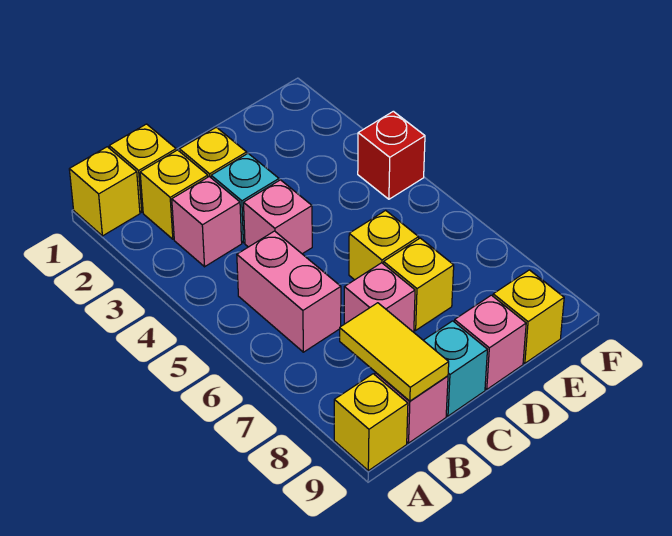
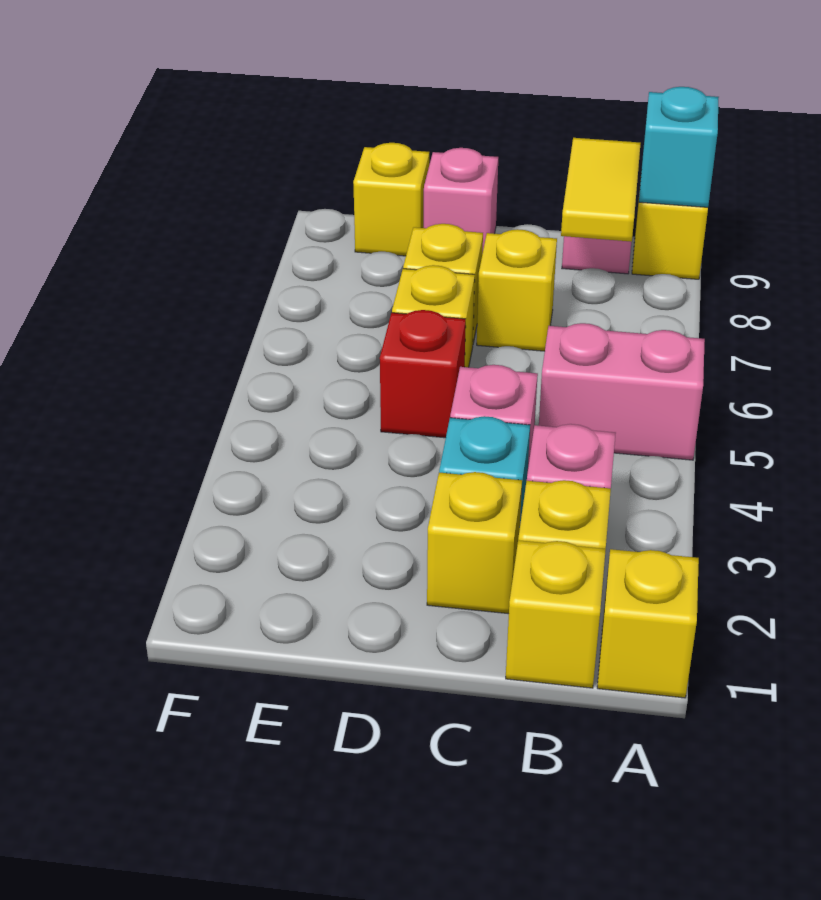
pink brick B5:B6 level 1 -> pink brick A5:B5 level 1
pink brick C7 level 1 -> yellow brick C7 level 1
cyan brick C9 level 1 -> cyan brick A9 level 2
red brick F4 level 1 -> red brick D5 level 1

